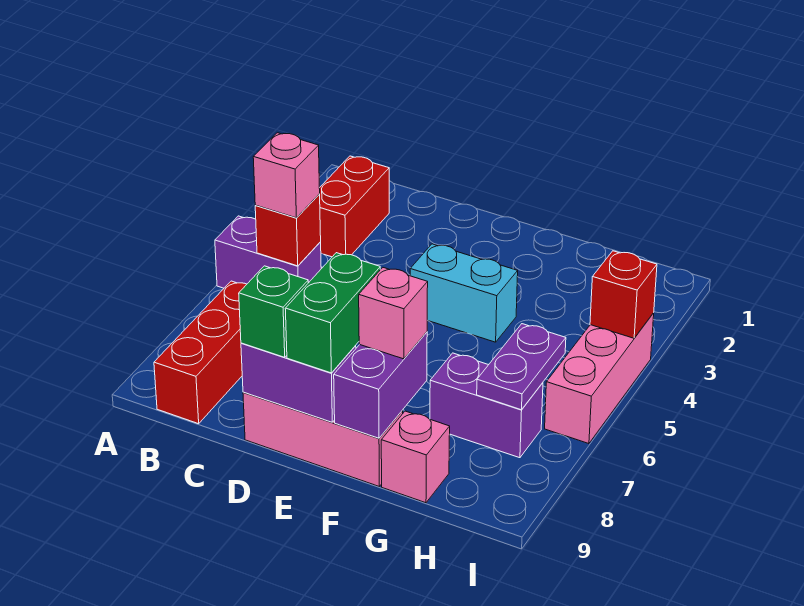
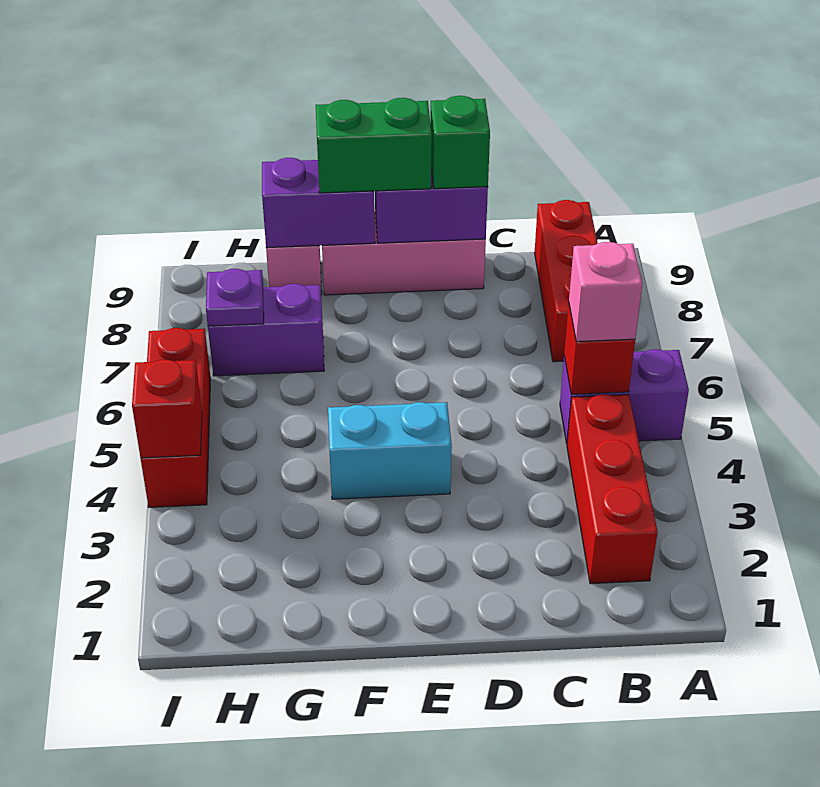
red brick B2:B3 level 1 -> red brick B2:B4 level 1
green brick E8:E9 level 3 -> green brick E9:F9 level 3
purple brick F8:F9 level 2 -> purple brick F9:G9 level 2
pink brick F8 level 3 -> none
purple plate H6:H7 level 2 -> purple plate H7 level 2
pink brick I4:I6 level 1 -> red brick I4:I6 level 1

